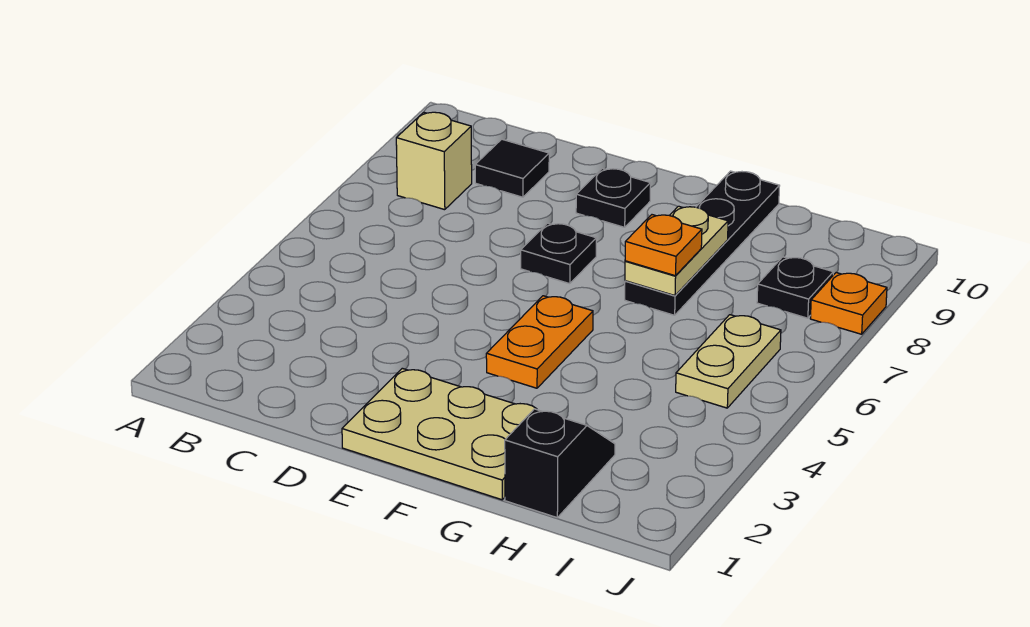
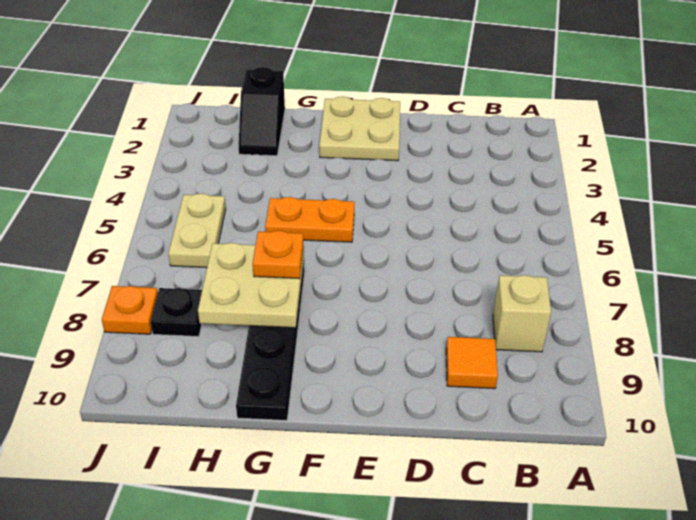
black tile C9 level 1 -> orange tile C9 level 1
tan plate E1:G2 level 1 -> tan plate E1:F2 level 1
black plate E7 level 1 -> none
black plate E9 level 1 -> none
orange plate F4:F5 level 1 -> orange plate F5:G5 level 1
tan plate G7:G8 level 2 -> tan plate G7:H8 level 2

